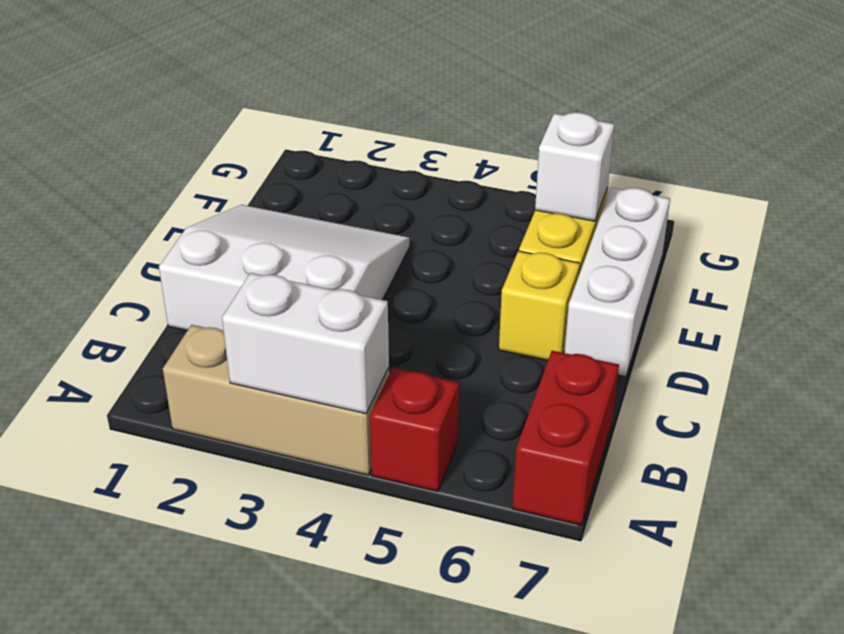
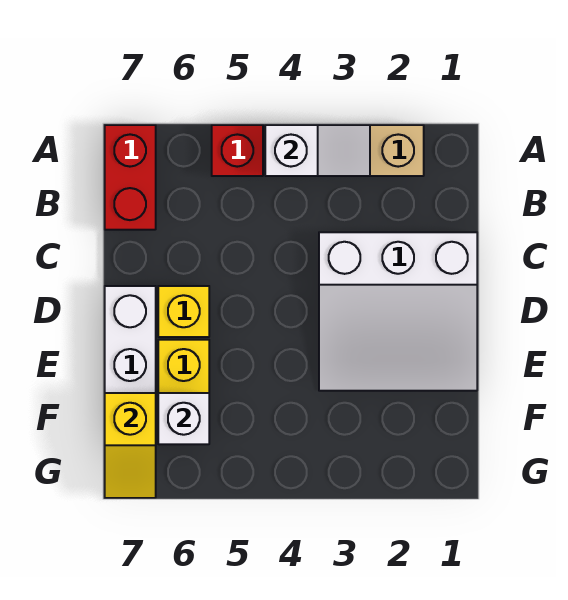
white brick A3:A4 level 2 -> white slope A3:A4 level 2 top 4
none -> yellow slope F7:G7 level 2 top F

